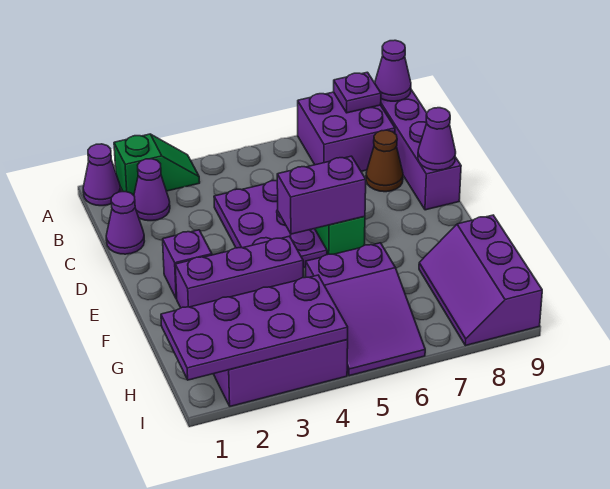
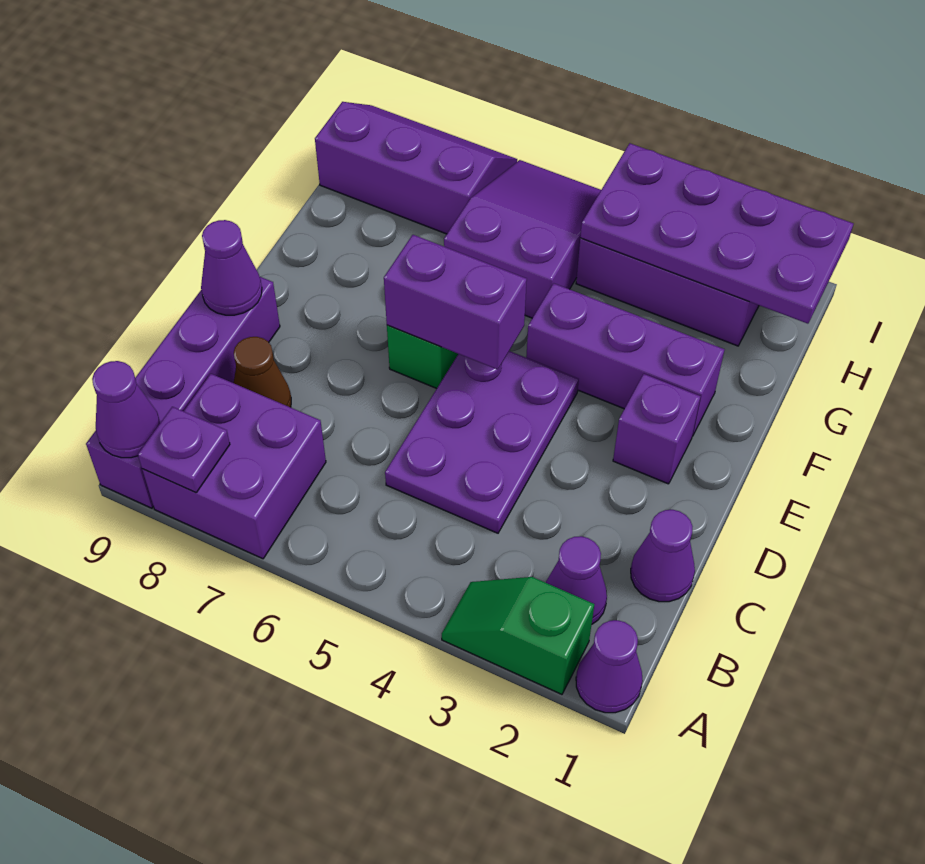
purple slope G8:I9 level 1 top 9 -> purple slope H7:I9 level 1 top H

